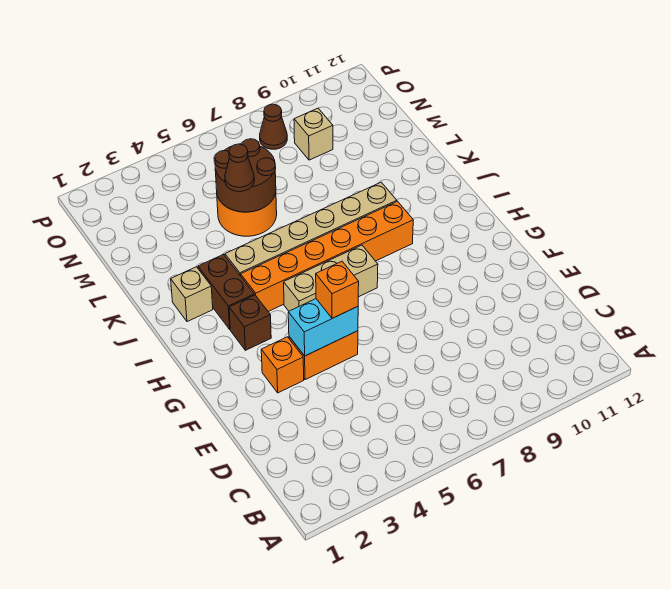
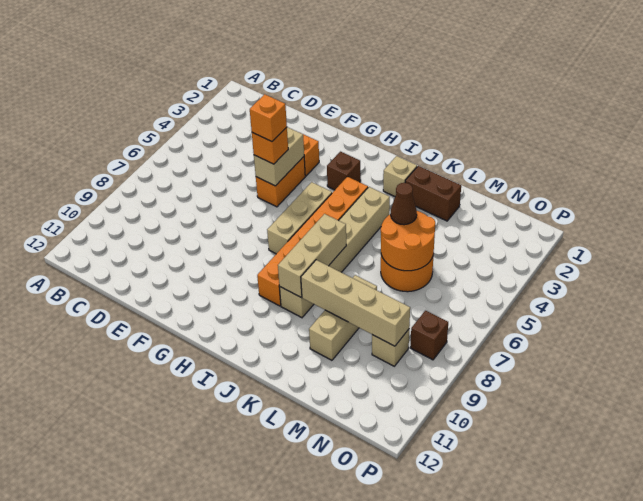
cyan brick F4:F5 level 2 -> tan brick F4:F5 level 2
none -> orange brick F5 level 4
brown brick I3:J3 level 1 -> brown brick K2:L2 level 1
none -> tan brick J7:J9 level 2
none -> tan brick K9:N9 level 2
brown round brick L5:M6 level 2 -> orange round brick L5:M6 level 2
none -> tan brick L8:L10 level 1
brown cone O8 level 1 -> brown brick O8 level 1

